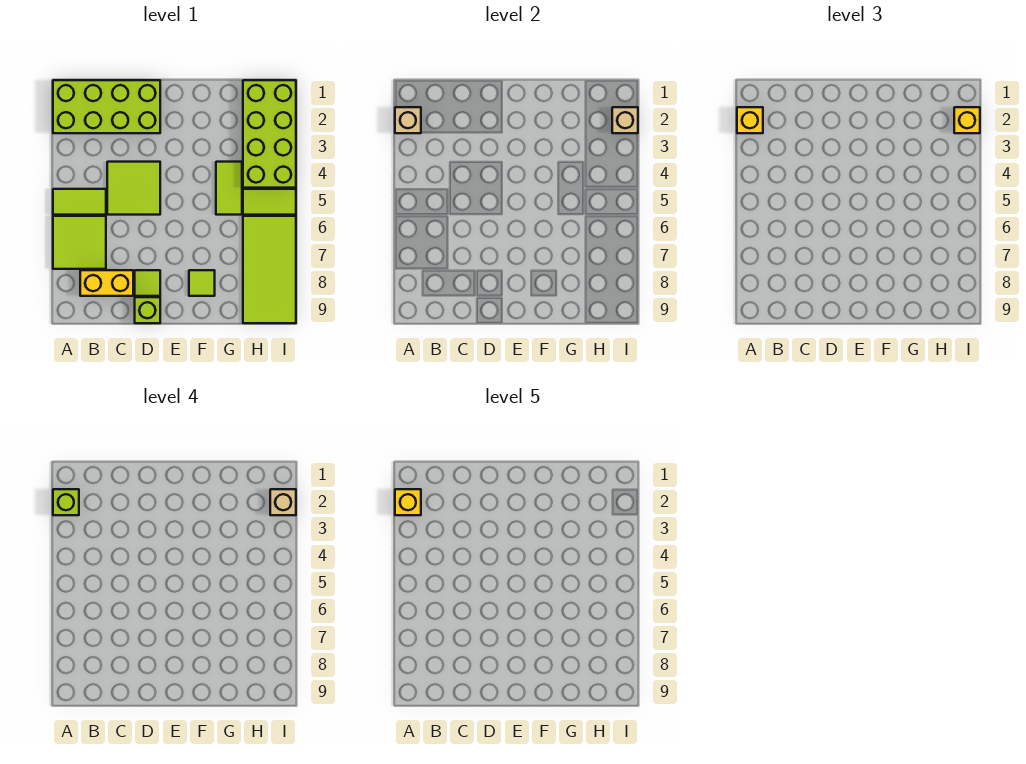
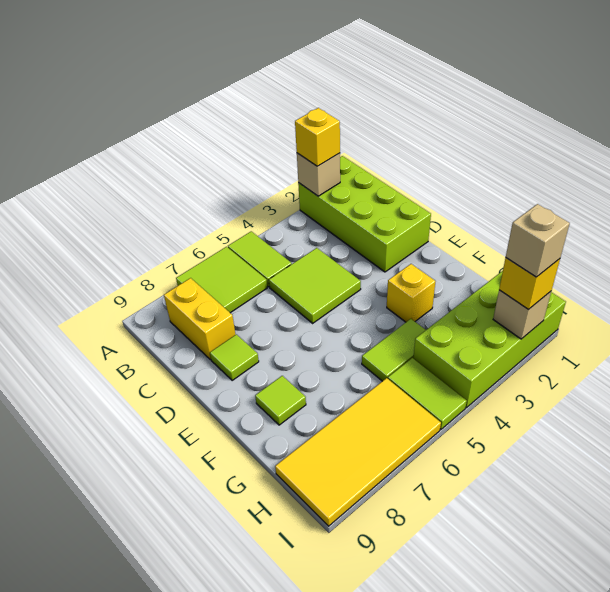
lime brick A2 level 4 -> none
yellow brick A2 level 5 -> yellow brick F3 level 1
lime brick D9 level 1 -> none
lime tile H6:I9 level 1 -> yellow tile H6:I9 level 1

